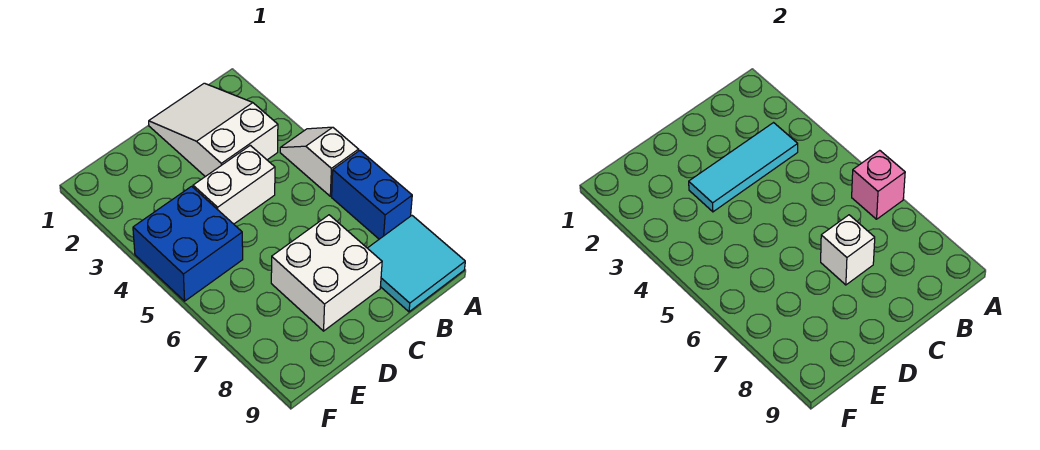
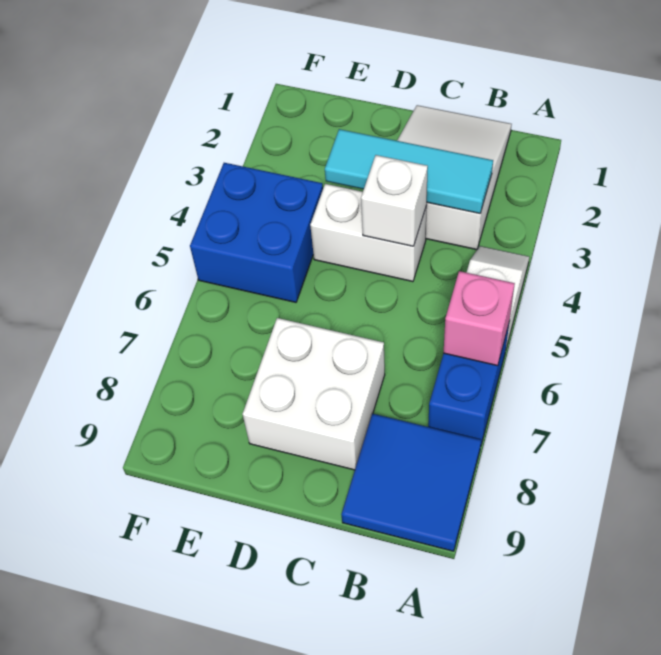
cyan tile A8:B9 level 1 -> blue tile A8:B9 level 1
white brick C7 level 2 -> white brick C4 level 2

